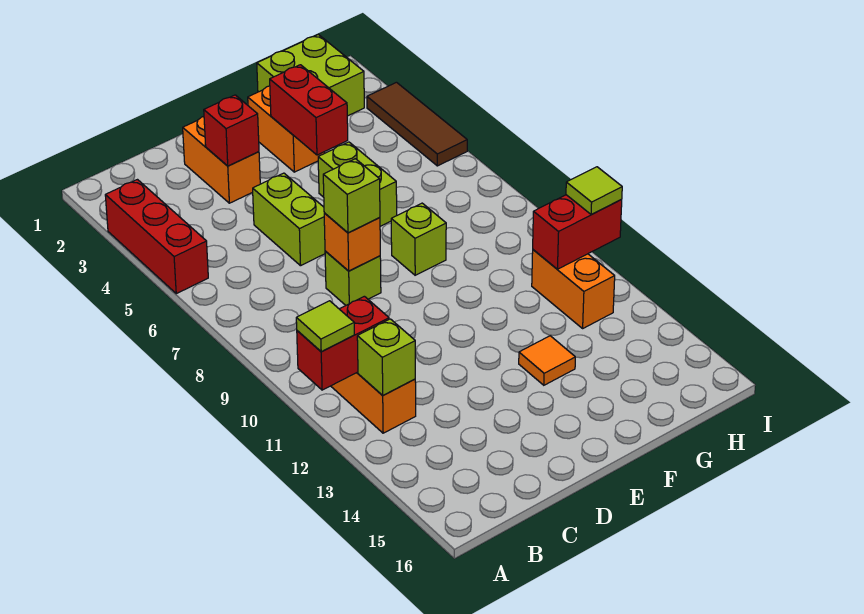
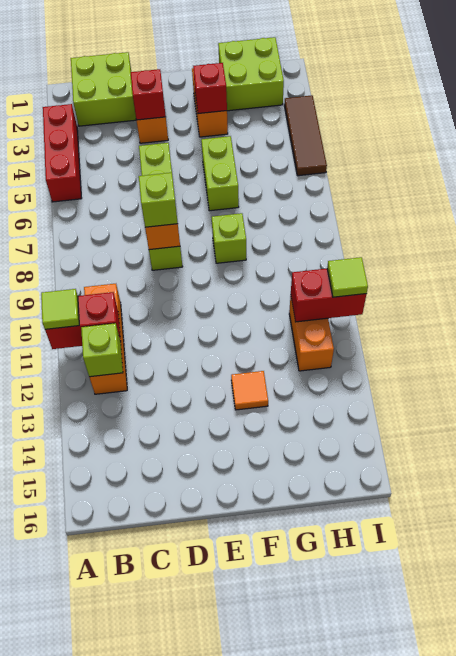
none -> lime brick B1:C2 level 1
red brick F3:F4 level 2 -> red brick F3 level 2

